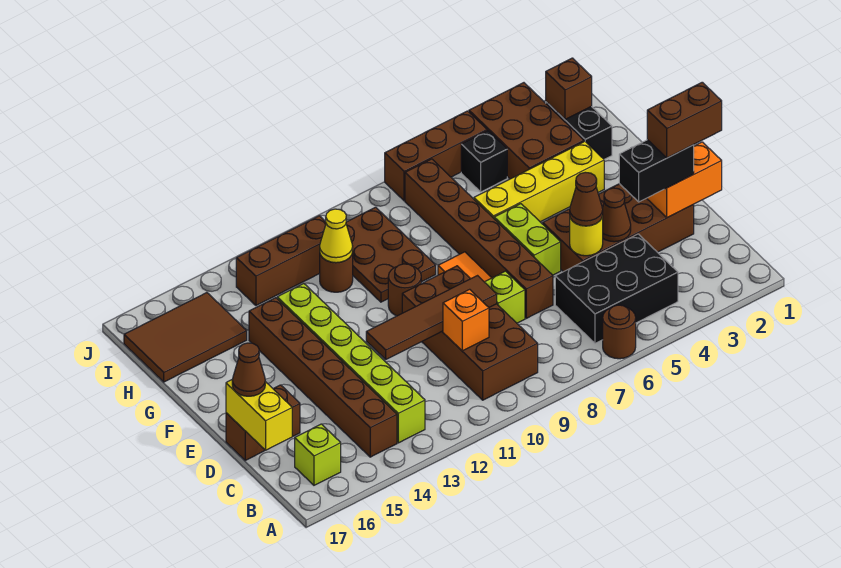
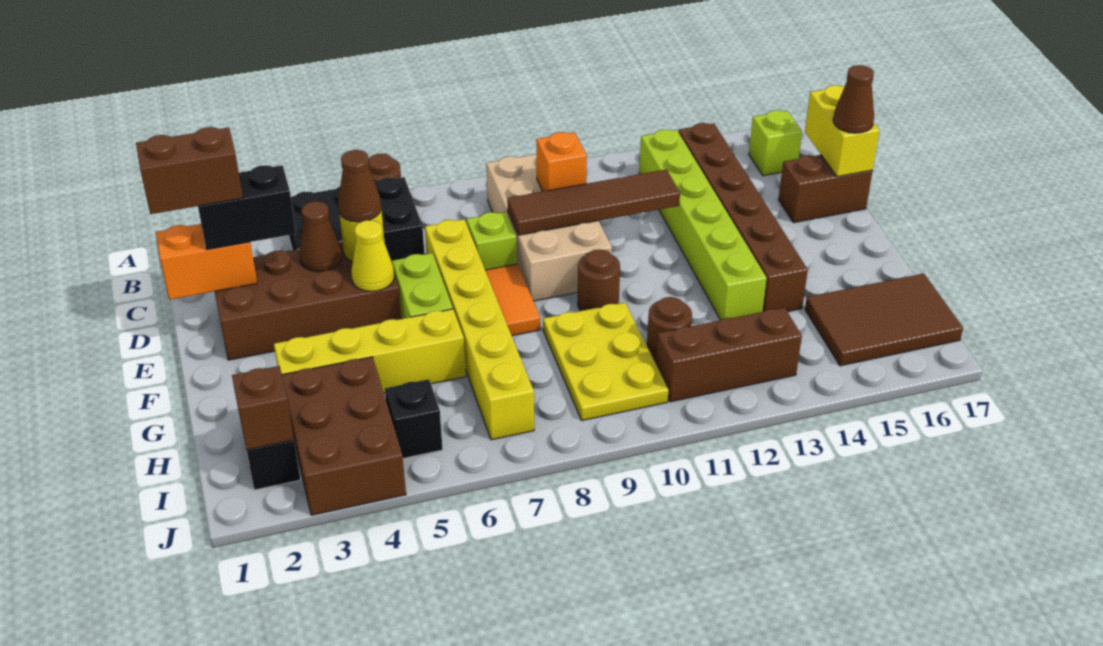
brown brick B9:E10 level 1 -> tan brick B9:E10 level 1
brown brick D7:I7 level 1 -> yellow brick D7:I7 level 1
brown plate G9:I10 level 1 -> yellow plate G9:I10 level 1
yellow cone H11 level 2 -> yellow cone E5 level 2
brown brick J5:J7 level 1 -> none

